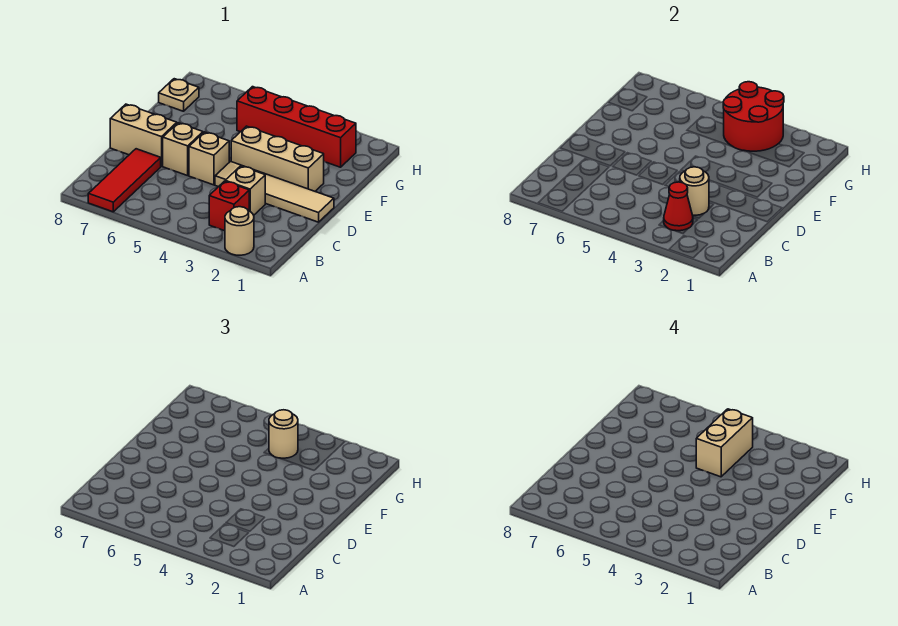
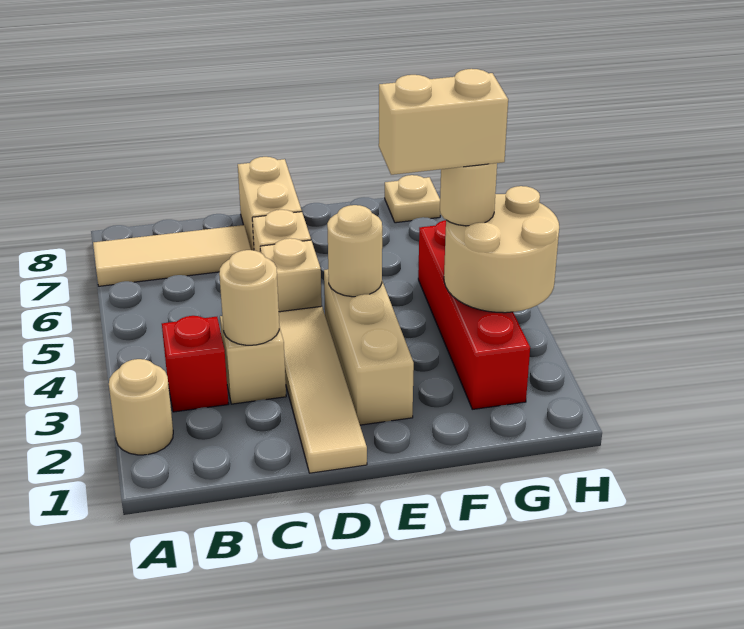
red tile A7:C7 level 1 -> tan tile A7:C7 level 1
red cone B3 level 2 -> none
none -> tan round brick E4 level 2
red round brick G3:H4 level 2 -> tan round brick G3:H4 level 2

